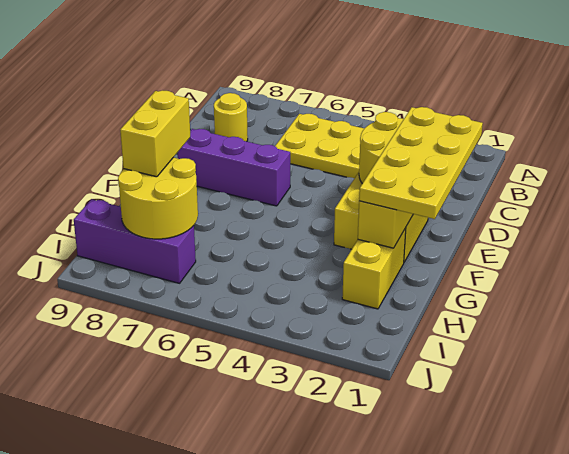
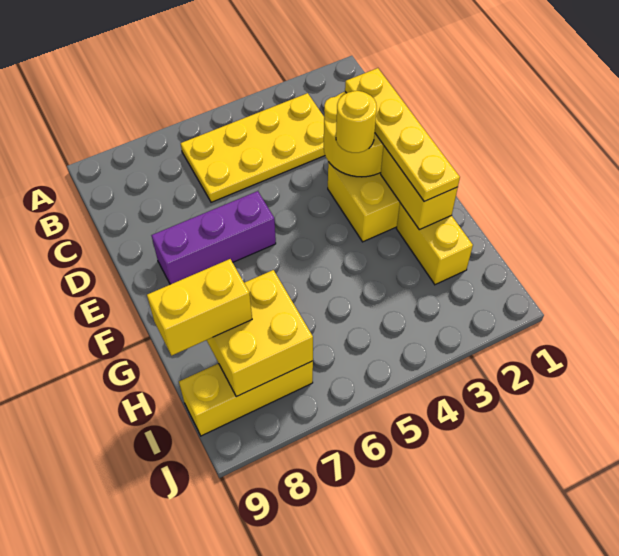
yellow round brick C8 level 1 -> yellow round brick E3 level 3
yellow plate D1:G2 level 3 -> yellow plate D2:G2 level 3
yellow brick G8:H8 level 3 -> yellow brick H8:H9 level 3
yellow round brick H7:I8 level 2 -> yellow brick H7:I8 level 2
purple brick I7:I9 level 1 -> yellow brick I7:I9 level 1

